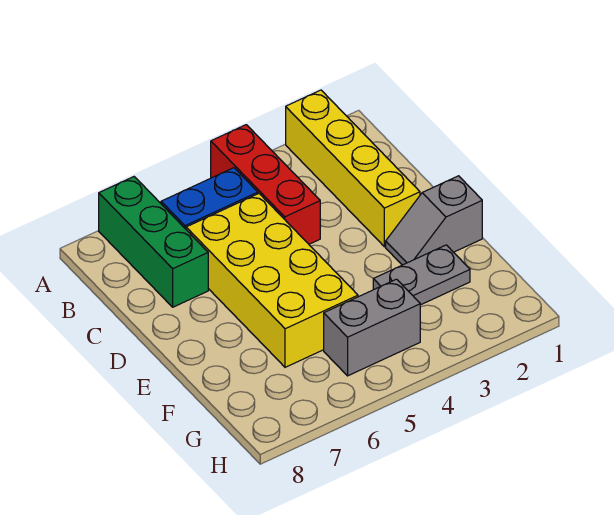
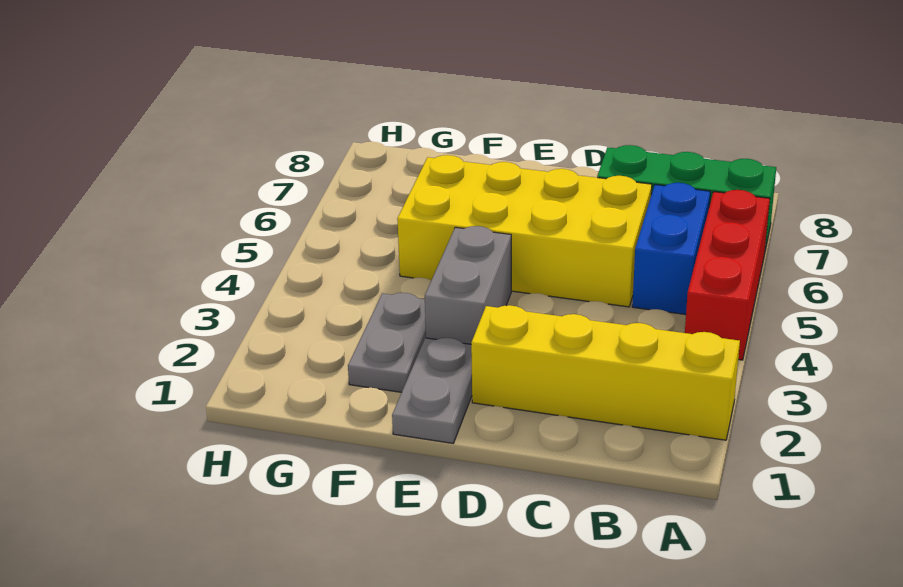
red brick A4:C4 level 1 -> red brick A4:A6 level 1
grey slope E1:E2 level 1 top 1 -> grey plate E1:E2 level 1
grey brick G4:G5 level 1 -> grey brick E3:E4 level 1

